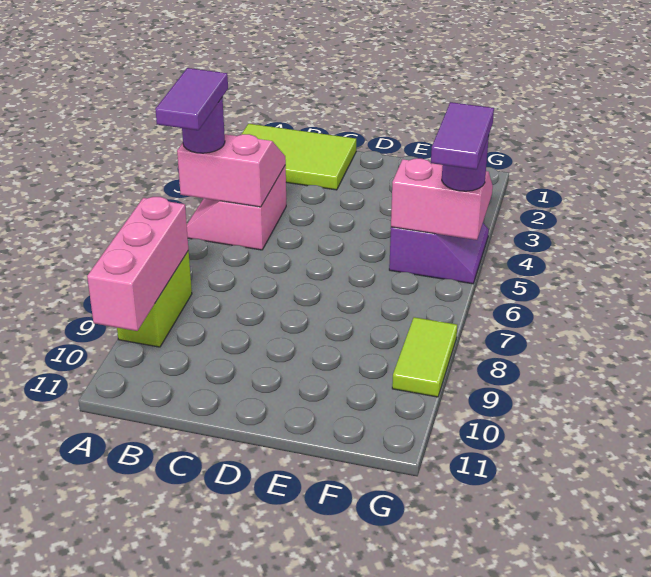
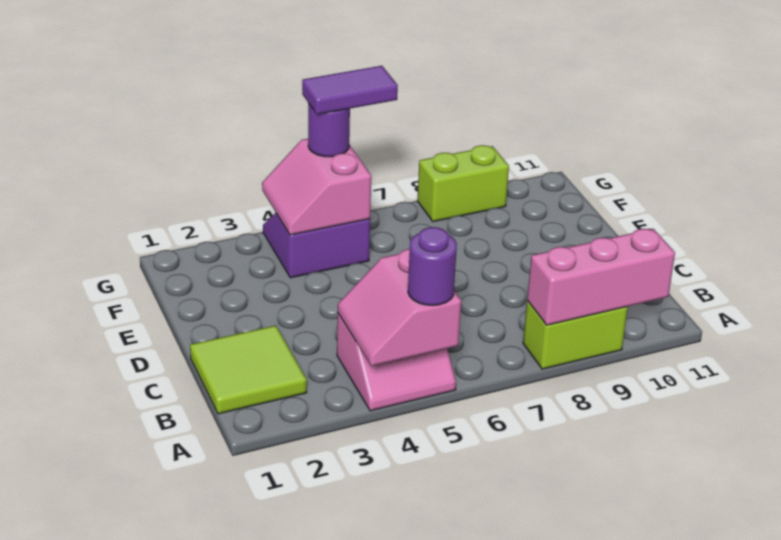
lime tile A1:C2 level 1 -> lime tile B1:C2 level 1
purple tile A5:A6 level 4 -> none
lime tile G8:G9 level 1 -> lime brick G8:G9 level 1

